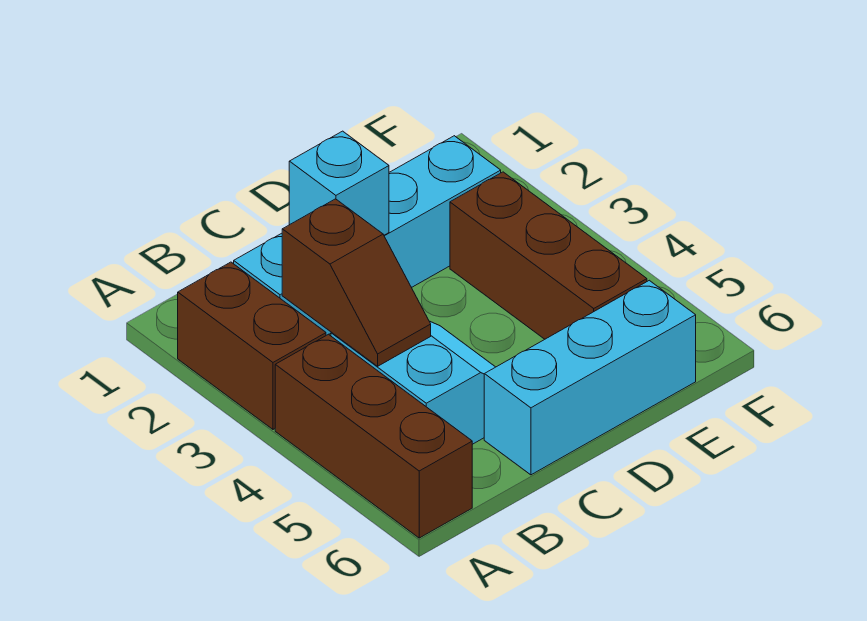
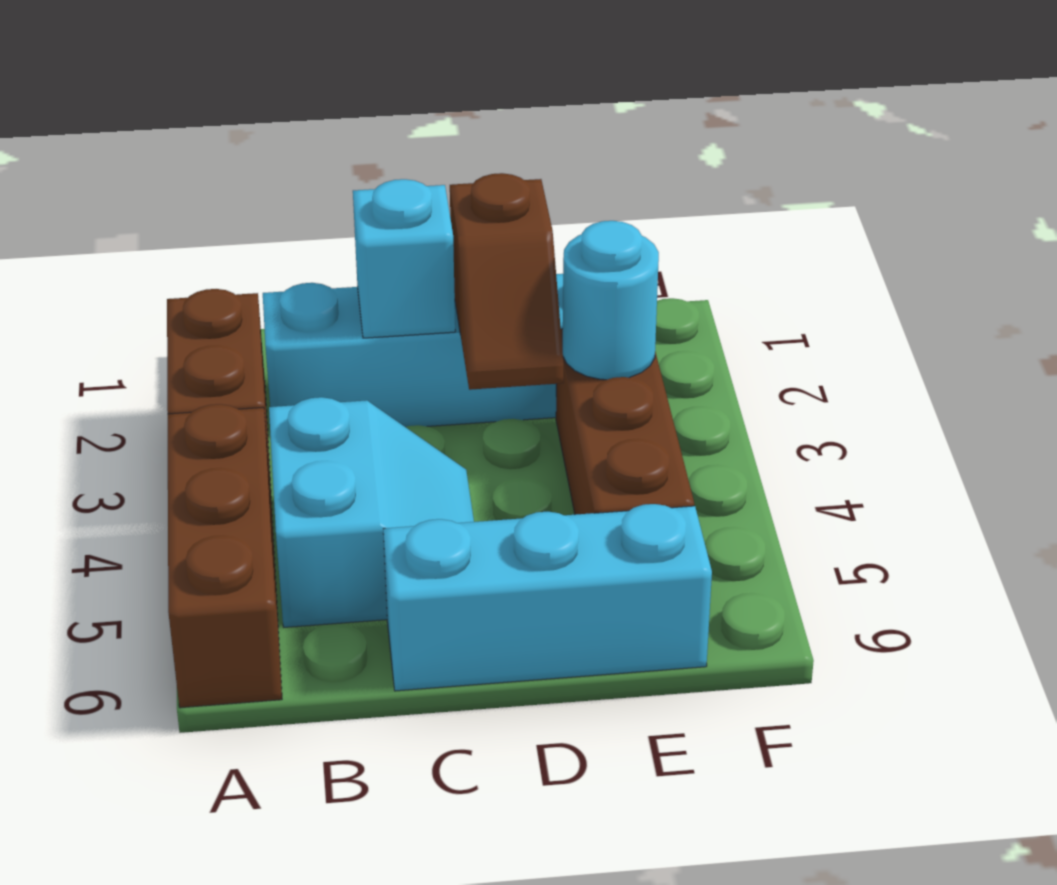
brown slope B3:B4 level 2 top 3 -> brown slope D2:D3 level 2 top 2
none -> cyan round brick E3 level 2

